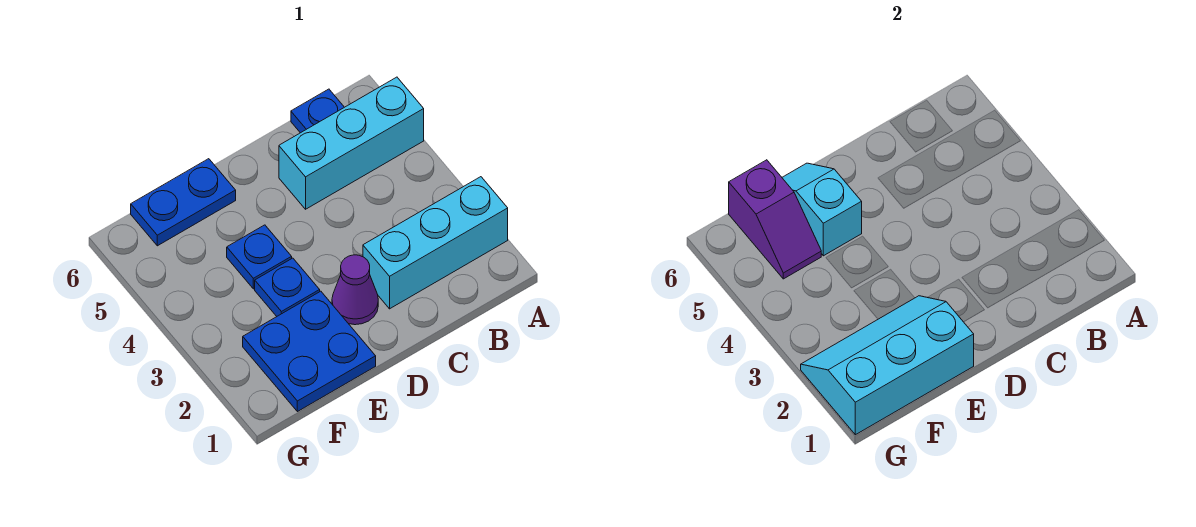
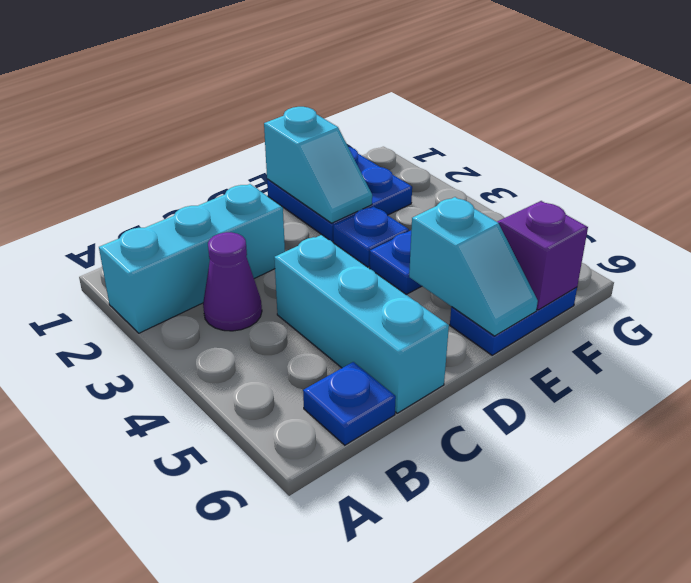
cyan brick A5:C5 level 1 -> cyan brick C4:C6 level 1
purple cone D2 level 1 -> purple cone B3 level 1
cyan slope E1:G2 level 2 top 1 -> cyan slope E1:E2 level 2 top 1

